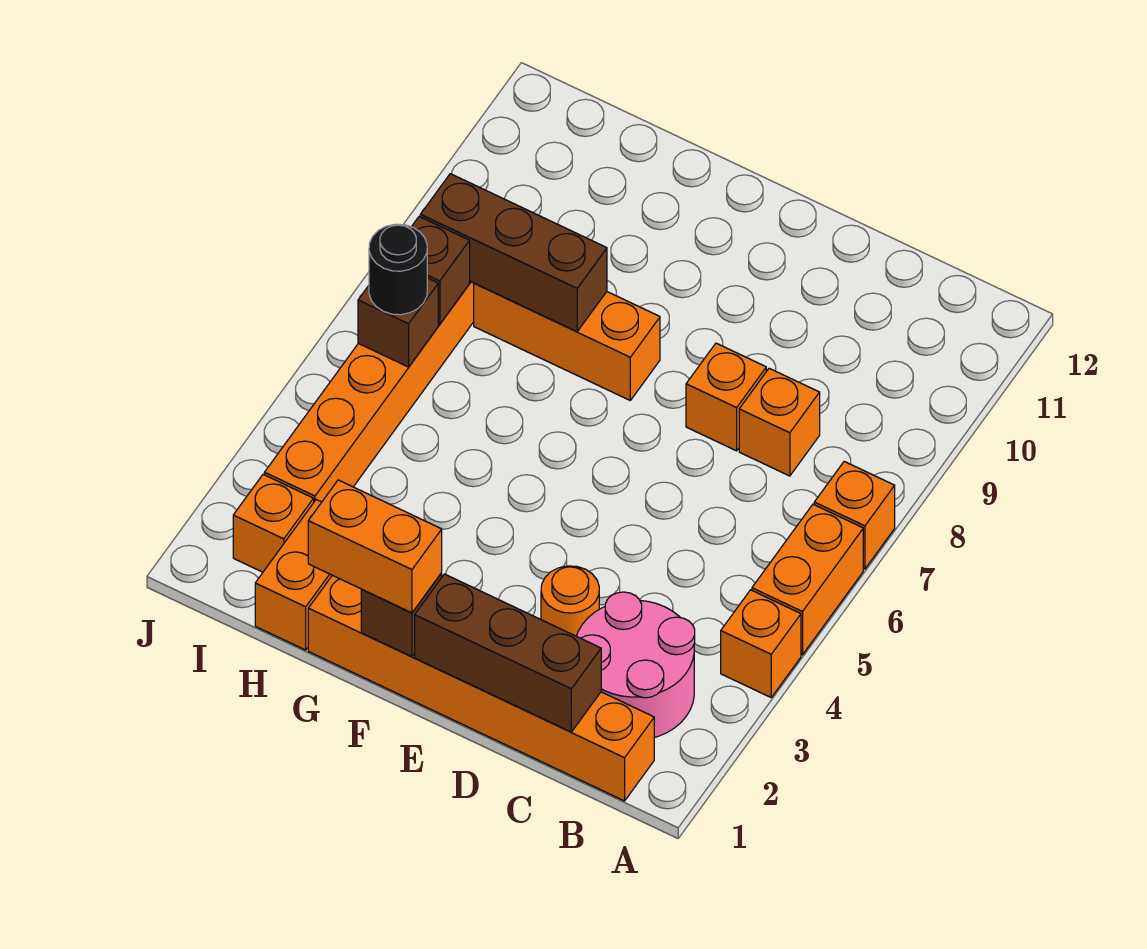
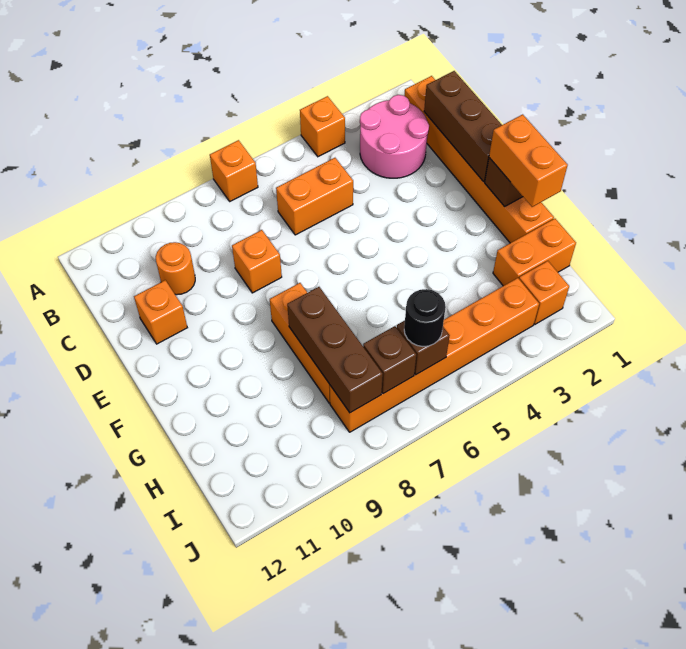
orange brick A5:A6 level 1 -> orange brick C5:C6 level 1
orange brick C8 level 1 -> orange brick D11 level 1
orange round brick D3 level 1 -> orange round brick C10 level 1

